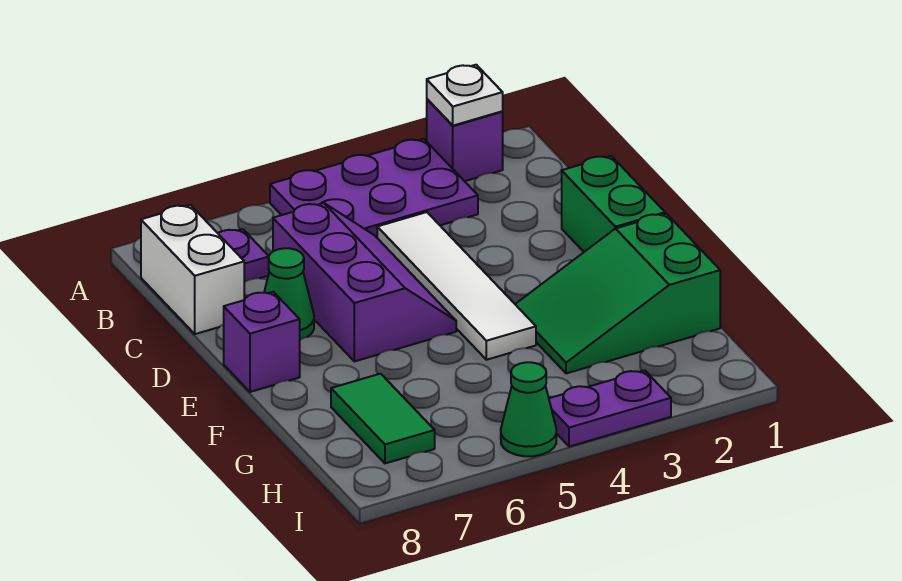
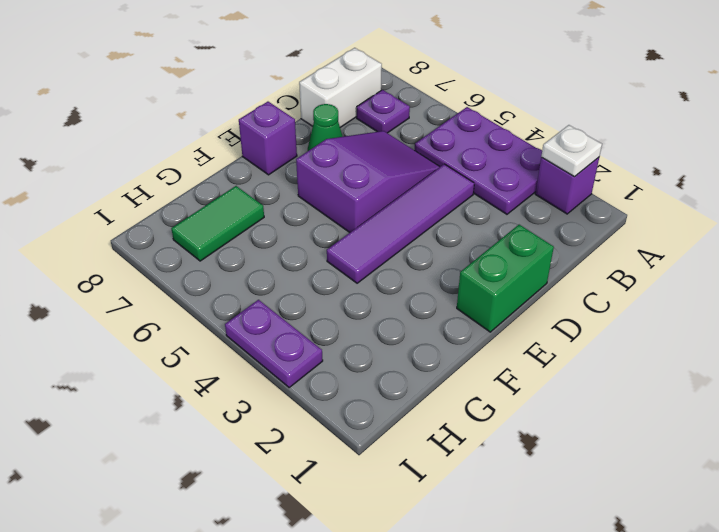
white tile C4:F4 level 1 -> purple tile C4:F4 level 1
purple slope C5:E6 level 1 top 6 -> purple slope C5:E6 level 1 top E
green slope F1:G3 level 1 top 1 -> none
green cone I5 level 1 -> none

